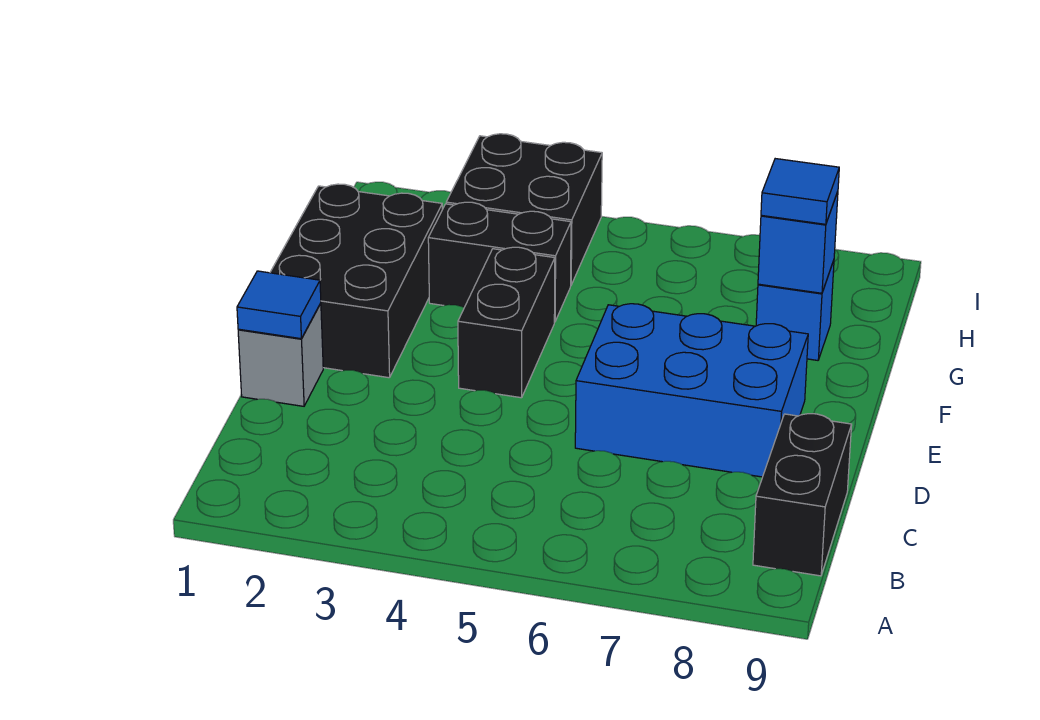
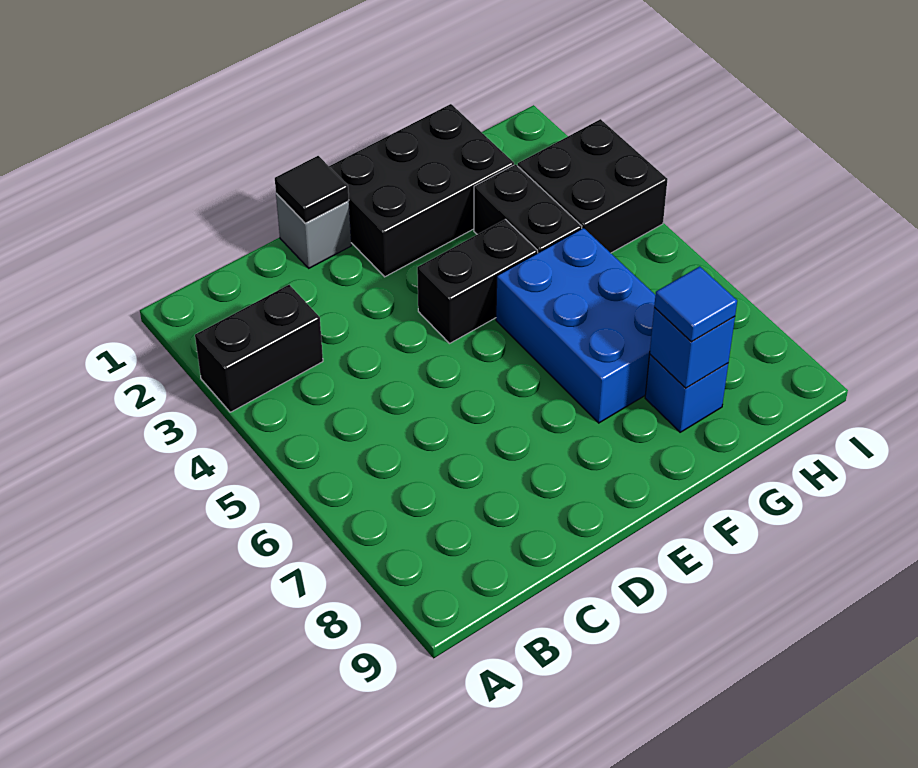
black brick B9:C9 level 1 -> black brick A3:B3 level 1
blue tile D1 level 2 -> black tile D1 level 2
blue brick D6:E8 level 1 -> blue brick F5:G7 level 1

